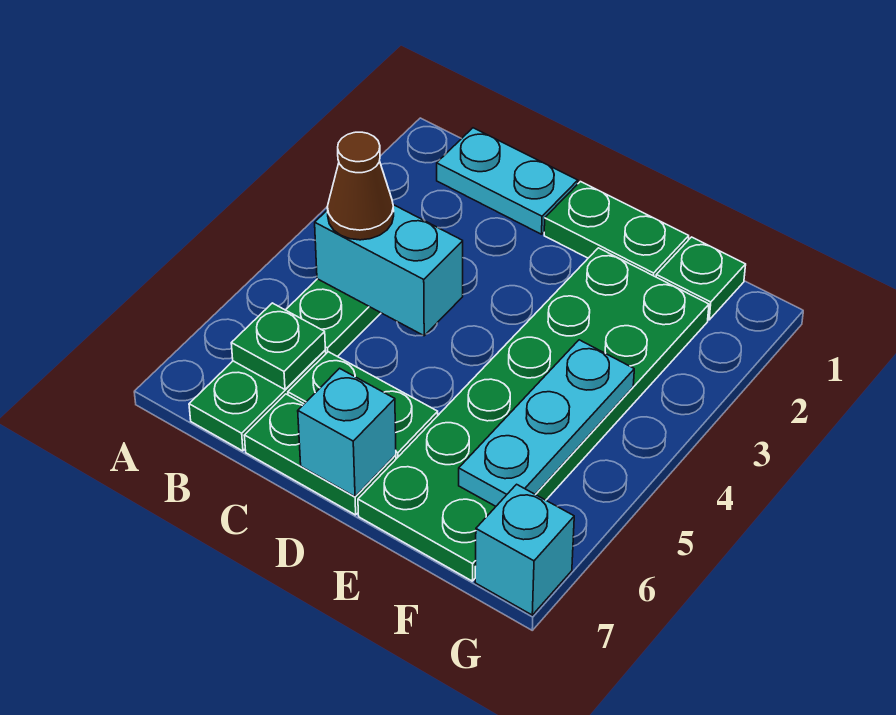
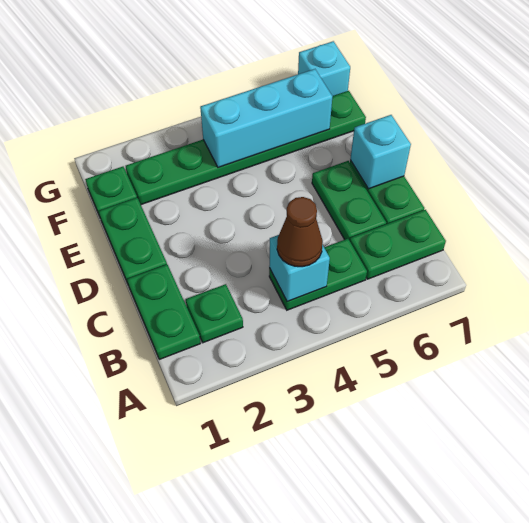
cyan plate B1:C1 level 1 -> green plate B1:C1 level 1
cyan brick B4:C4 level 2 -> cyan brick B4 level 2
green plate B6 level 2 -> green plate B2 level 1
green plate E2:F7 level 1 -> green plate F2:F7 level 1
cyan plate F4:F6 level 2 -> cyan brick F4:F6 level 2

